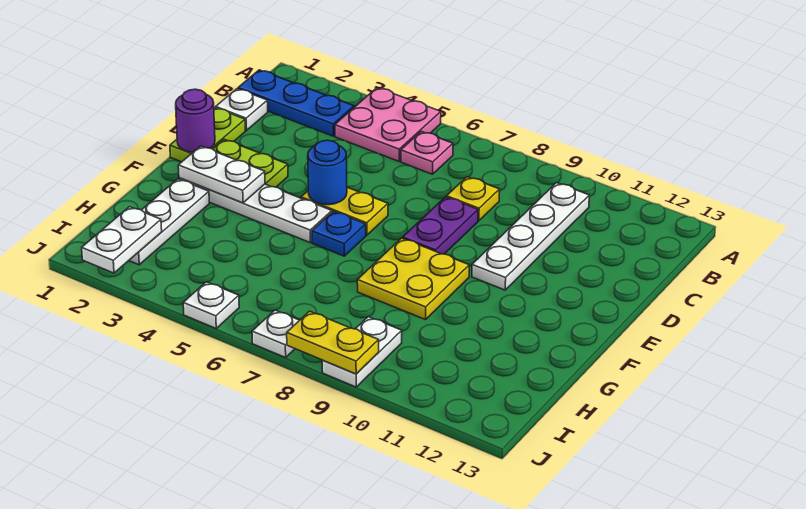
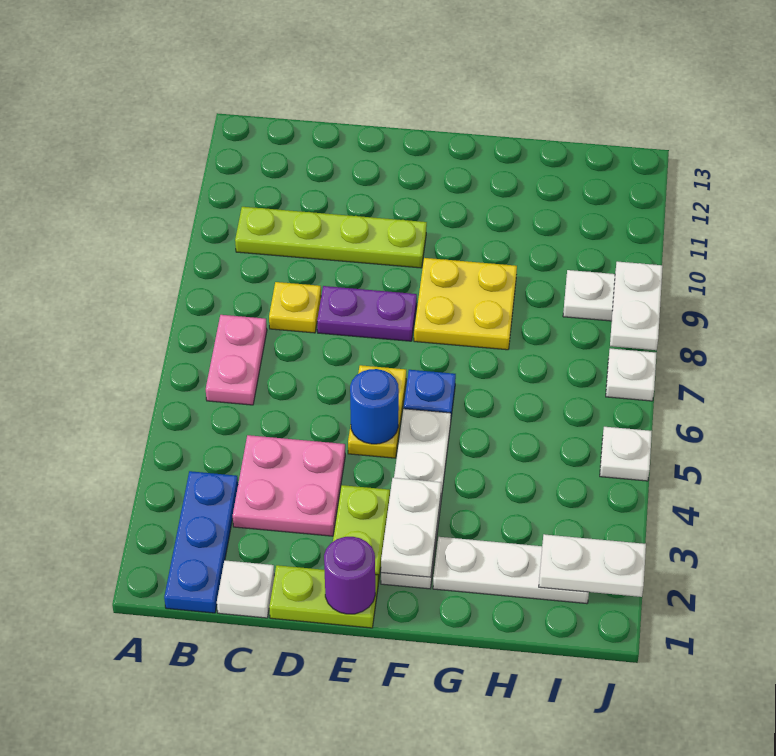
pink plate A4:B5 level 1 -> pink plate C3:D4 level 1
pink plate B6 level 1 -> pink plate B6:B7 level 1
white plate B10:E10 level 1 -> lime plate B10:E10 level 1
yellow plate J8:J9 level 2 -> white plate J8:J9 level 2

